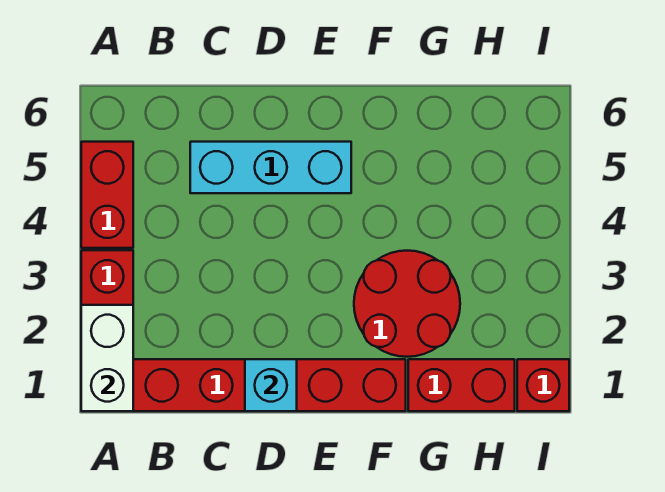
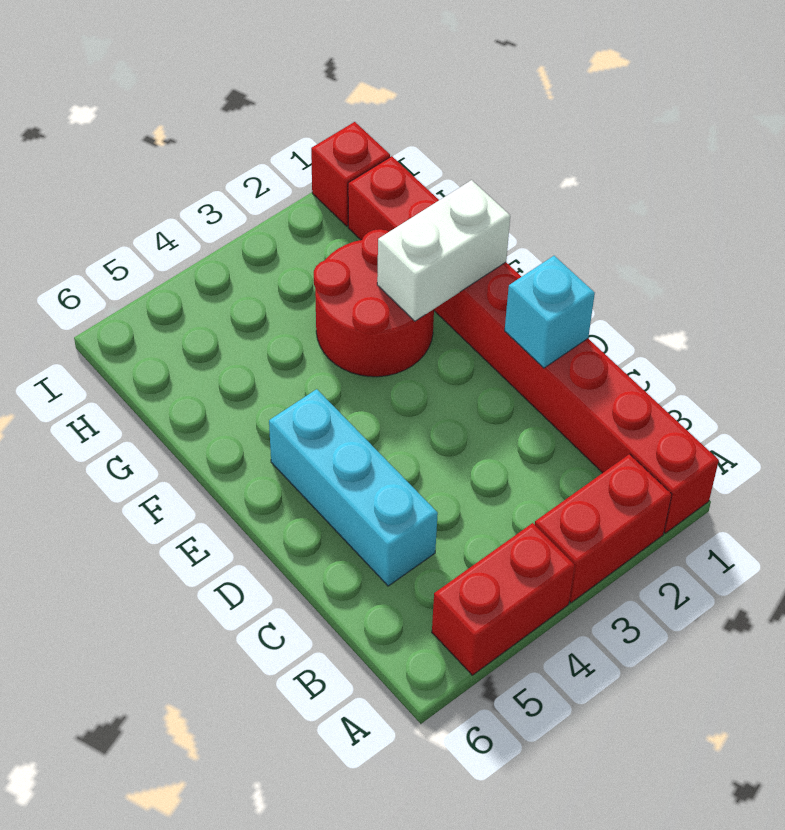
white brick A1:A2 level 2 -> white brick F1:F2 level 2

